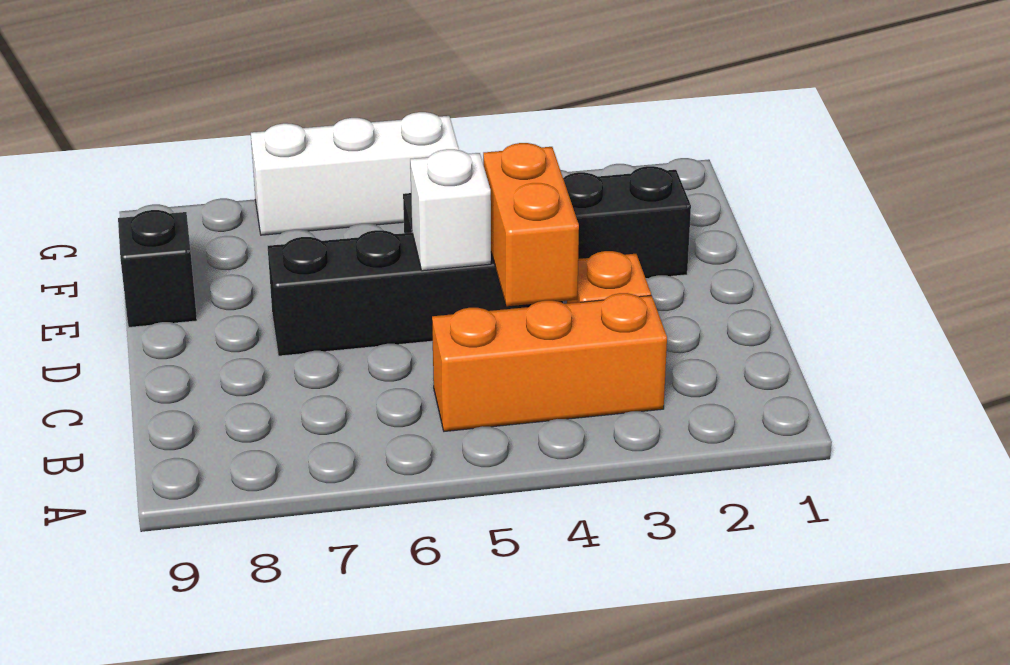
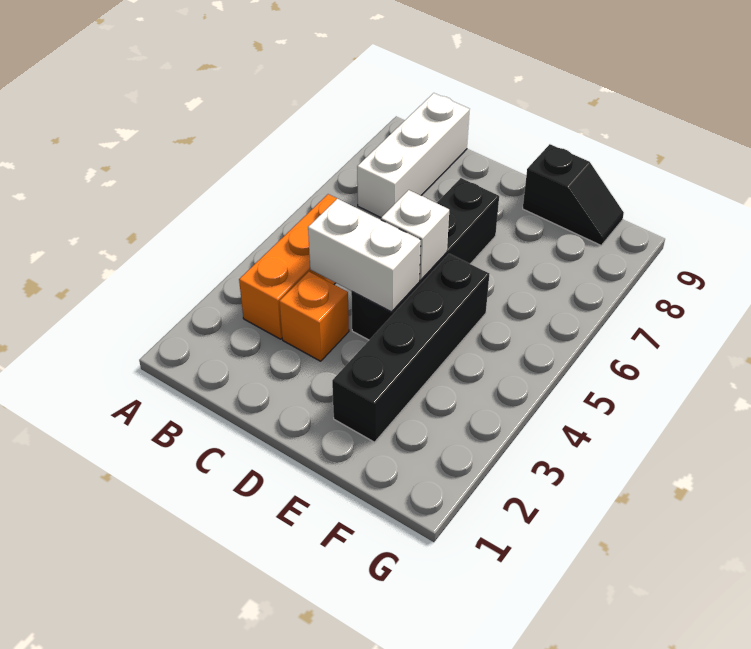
orange brick C4:D4 level 2 -> white brick C4:D4 level 2
white brick G5:G7 level 1 -> white brick B7:B9 level 1

